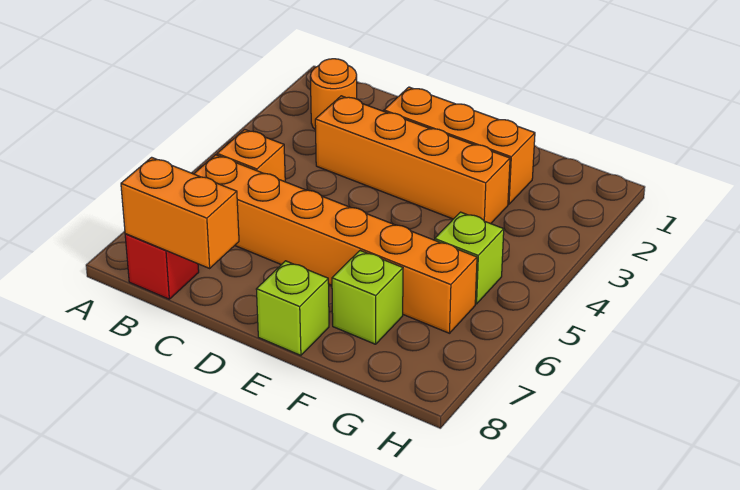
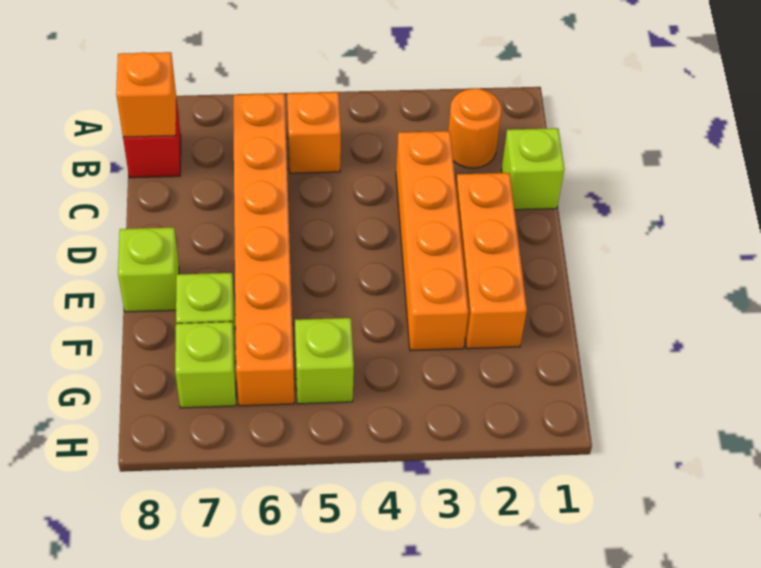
orange brick B8:C8 level 2 -> orange brick B8 level 2
none -> lime brick C1 level 1
none -> lime brick G7 level 1

